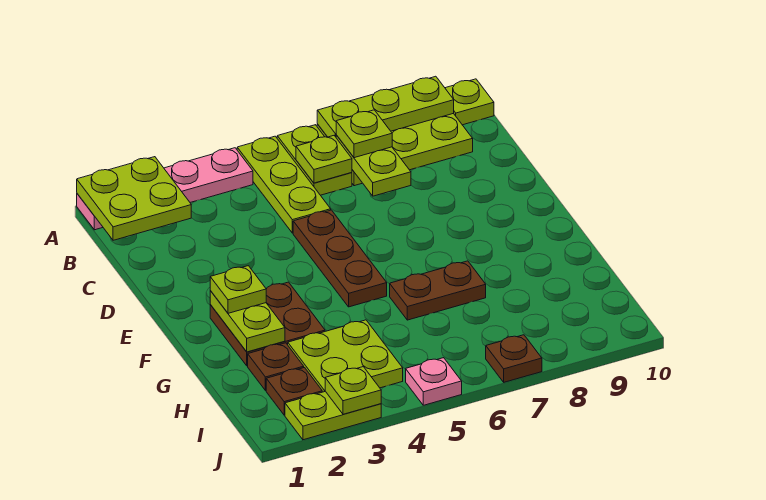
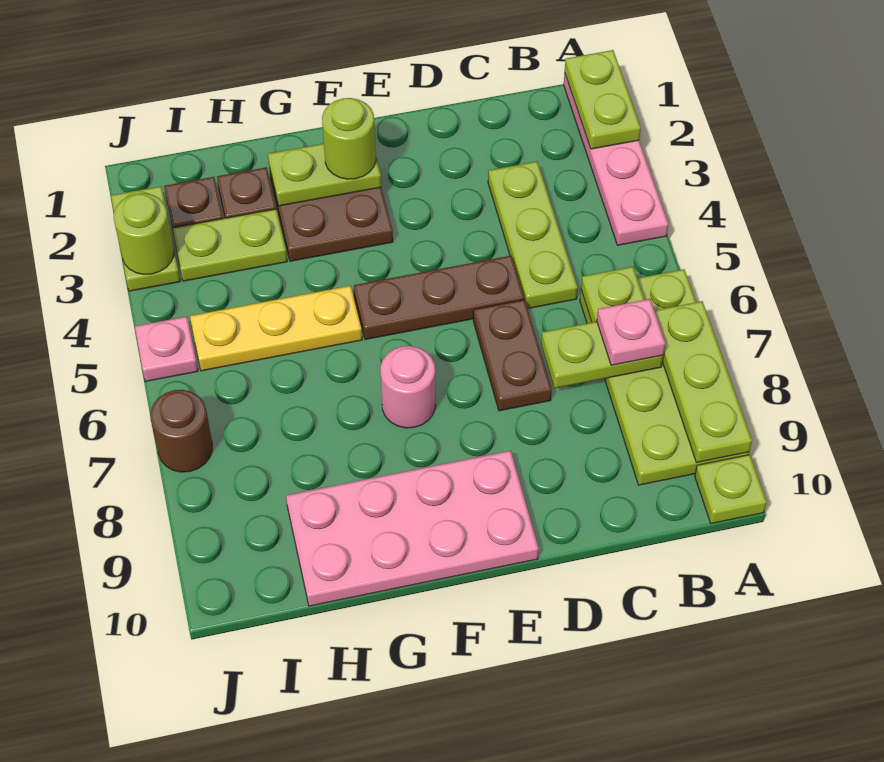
lime plate A1:B2 level 2 -> lime plate A1:A2 level 2
lime plate A5:C5 level 1 -> lime plate C3:C5 level 1
lime plate B7 level 3 -> pink plate B7 level 3
none -> pink plate E9:H10 level 1
lime plate F2 level 3 -> lime round brick F2 level 3
none -> pink round brick F7 level 1
none -> yellow plate G5:I5 level 1
brown plate G6:G7 level 1 -> brown plate D6:D7 level 1
lime plate H3:I4 level 1 -> lime plate H3:I3 level 1
lime plate J3 level 2 -> lime round brick J3 level 2
brown plate J7 level 1 -> brown round brick J7 level 1

